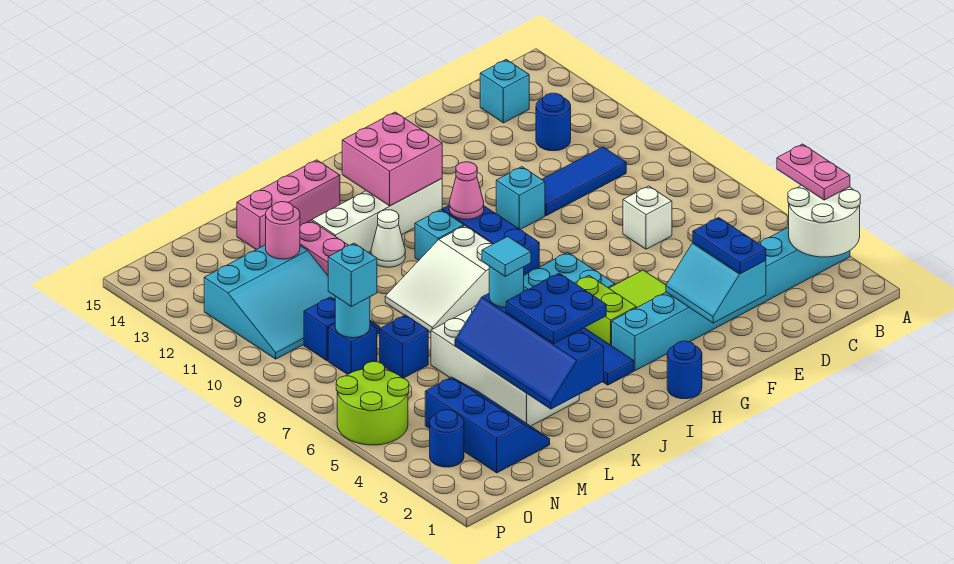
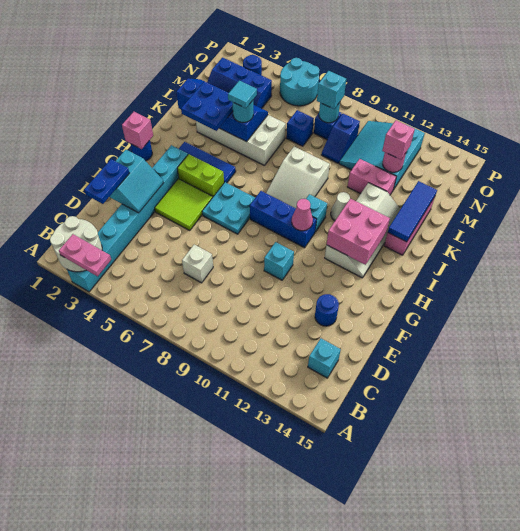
blue tile C10:E10 level 1 -> blue tile J14:L14 level 2
blue round brick C12 level 1 -> blue round brick E13 level 1
cyan slope E2:F3 level 2 top E -> cyan slope E2:F3 level 2 top 2
blue plate E2:E3 level 3 -> blue plate D2:E2 level 3
none -> pink brick H1 level 2
white slope I8:K9 level 1 top I -> white slope I8:K9 level 1 top K
none -> pink brick M12 level 3
lime round brick O5:P6 level 1 -> cyan round brick O5:P6 level 1

